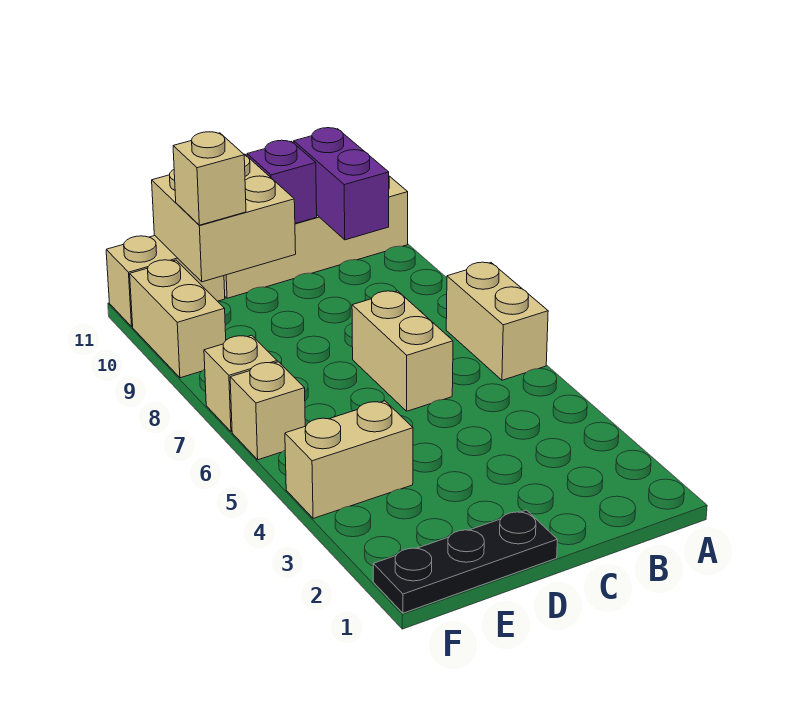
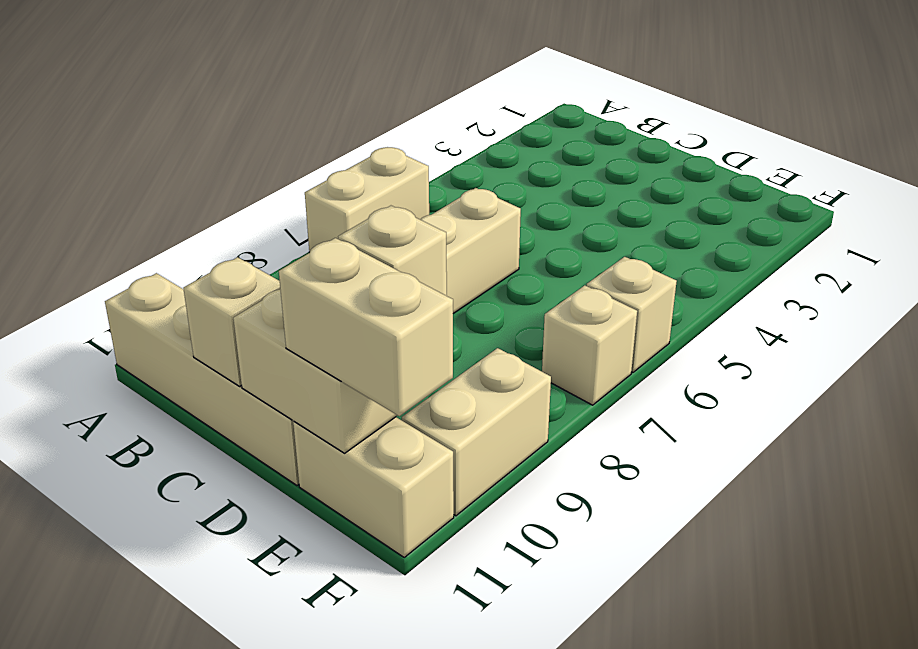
purple brick B10:B11 level 2 -> none
purple brick C11 level 2 -> tan brick C11 level 2
black plate D1:F1 level 1 -> none
tan brick E4:F4 level 1 -> tan brick E11:F11 level 3

